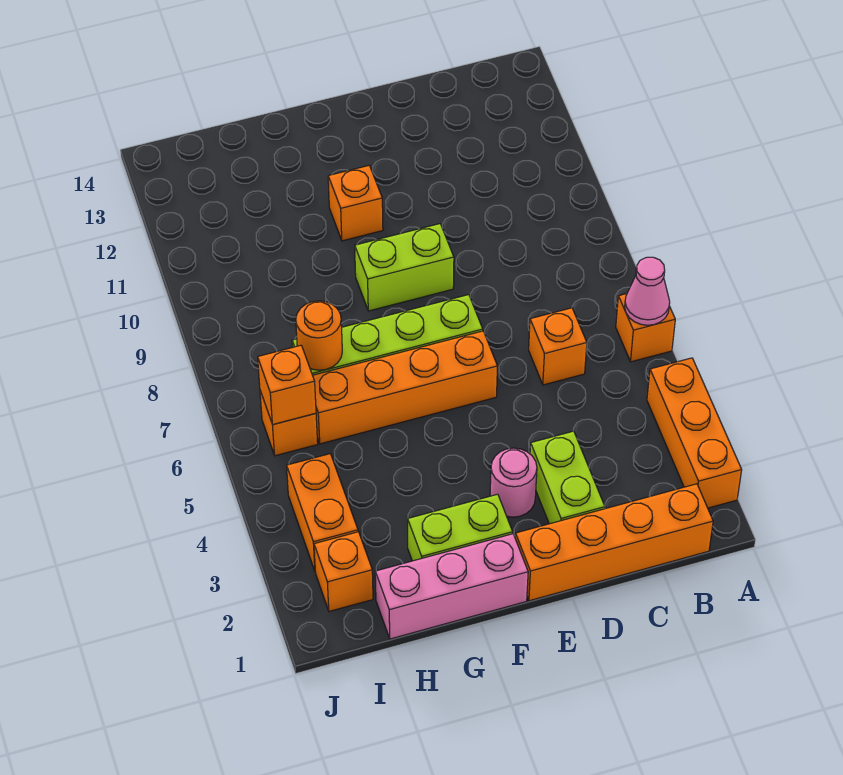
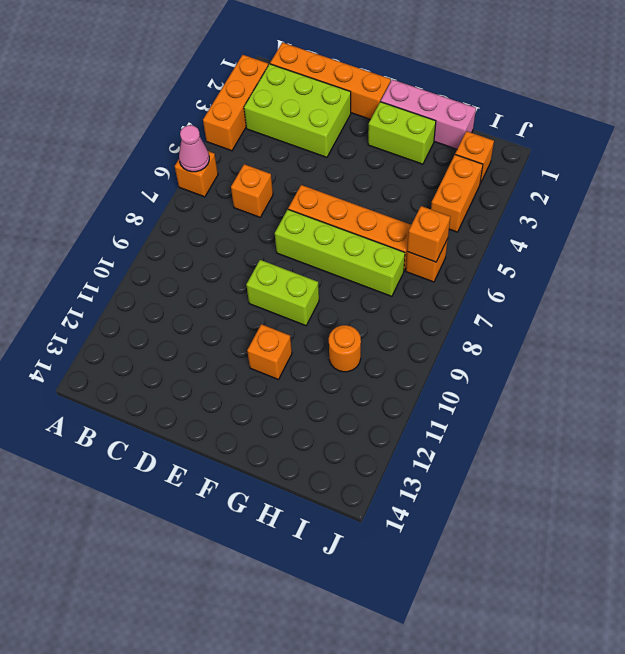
lime brick D2:D3 level 1 -> lime brick B2:D3 level 1
pink round brick E3 level 1 -> none
orange round brick H7 level 2 -> orange round brick H10 level 1

